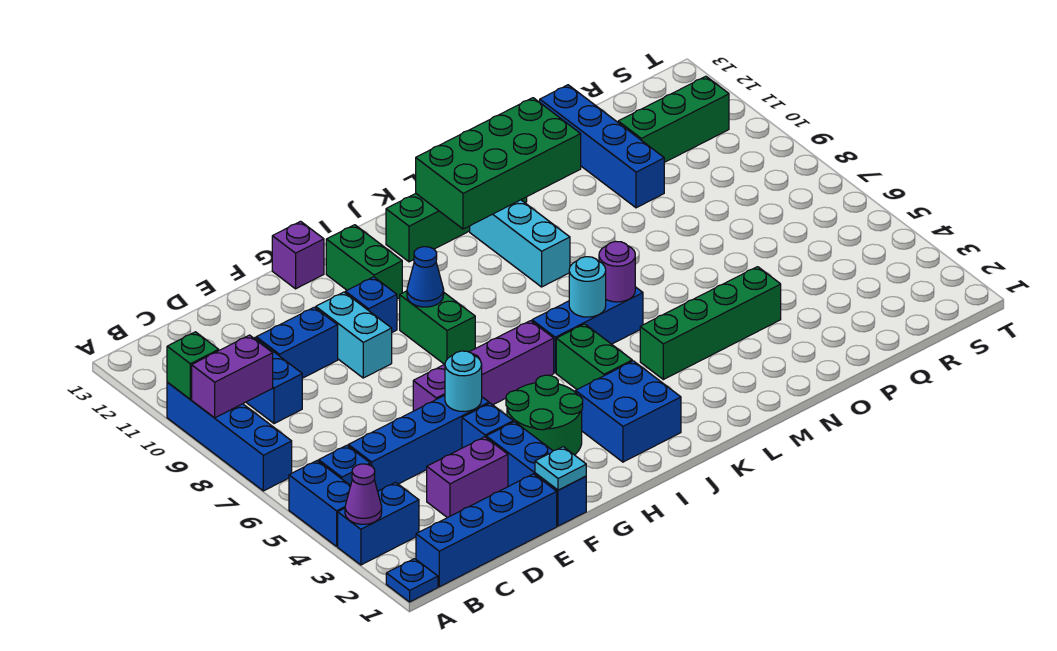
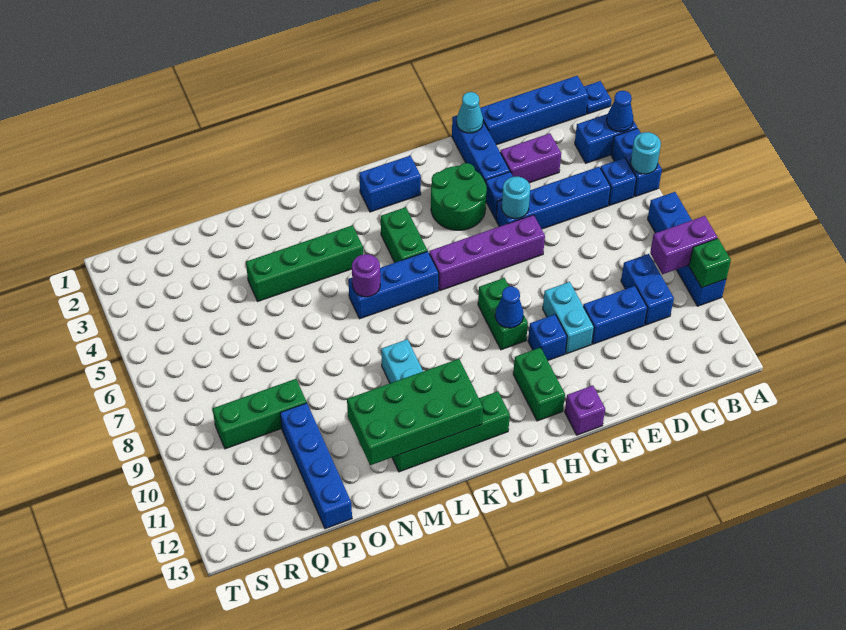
purple cone A3 level 2 -> blue cone A3 level 2
cyan plate F1 level 2 -> cyan cone F1 level 2
blue brick I2:J3 level 1 -> blue brick I2:J2 level 1
cyan round brick K6 level 2 -> cyan round brick A5 level 2
green brick Q11:S11 level 1 -> green brick P9:R9 level 1

